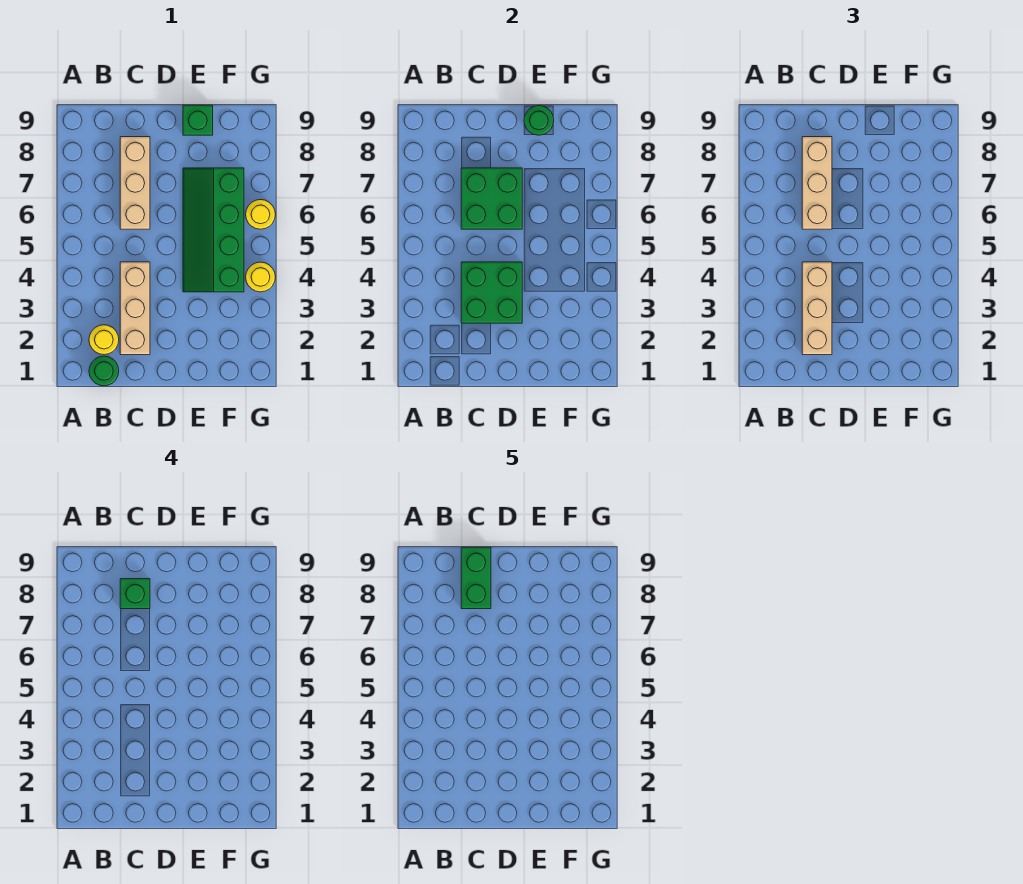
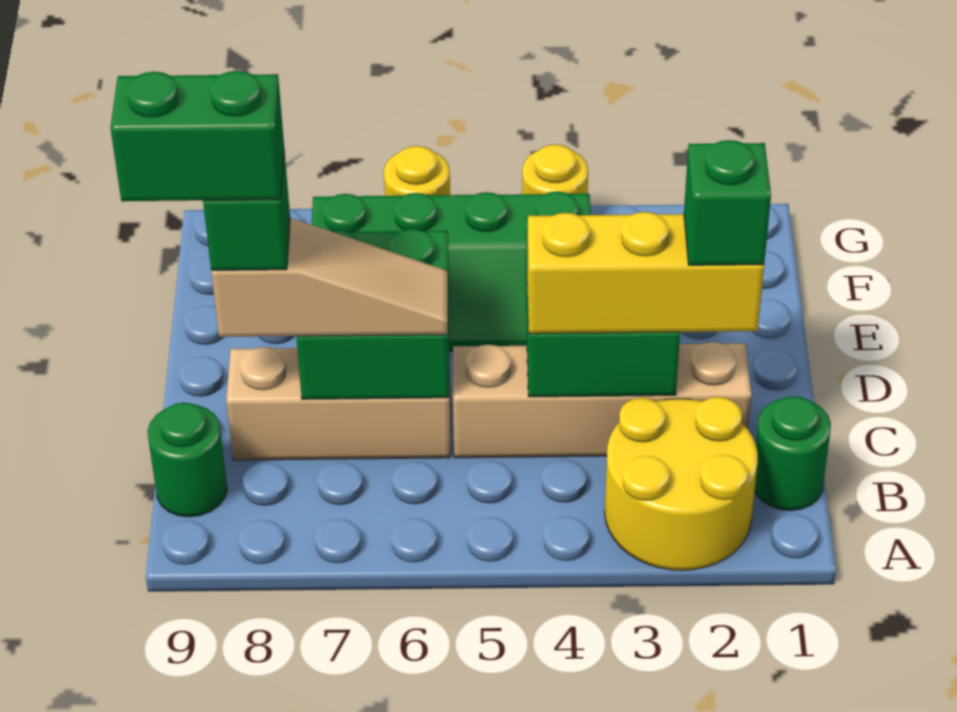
yellow round brick B2 level 1 -> yellow round brick A2:B3 level 1
tan brick C2:C4 level 1 -> tan brick C2:C5 level 1
tan brick C2:C4 level 3 -> yellow brick C2:C4 level 3
tan brick C6:C8 level 3 -> tan slope C6:C8 level 3 top 8
green brick E9 level 1 -> green brick C2 level 4
green round brick E9 level 2 -> green round brick B9 level 1

